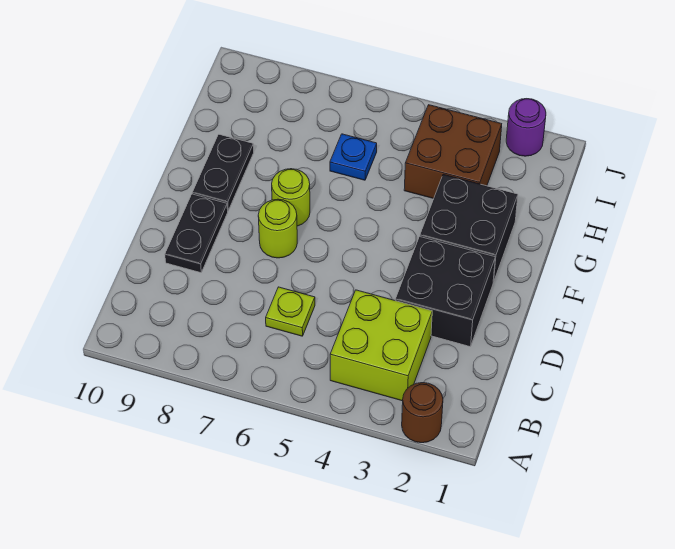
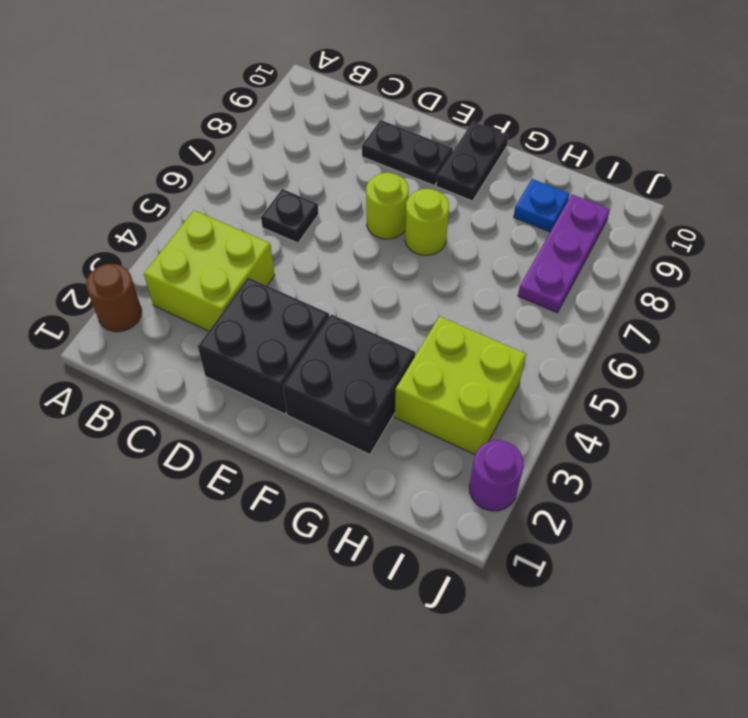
lime plate C6 level 1 -> black plate C6 level 1
black plate F9:G9 level 1 -> black plate F9:F10 level 1
brown brick H3:I4 level 1 -> lime brick H3:I4 level 1
blue plate H6 level 1 -> blue plate H9 level 1
none -> purple plate I7:I9 level 1

